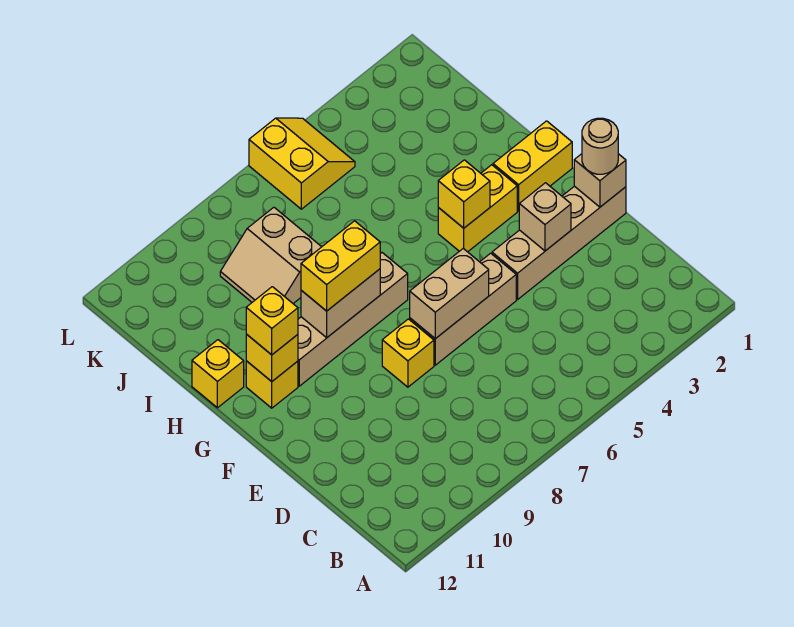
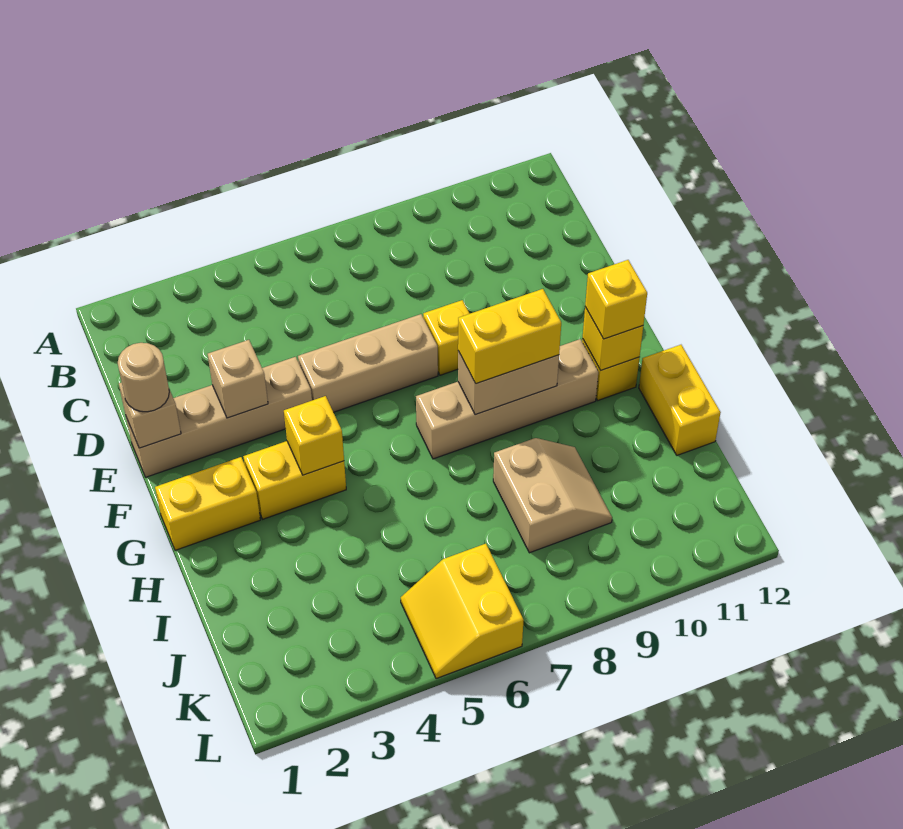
tan brick E6:E7 level 2 -> none
yellow brick H12 level 1 -> yellow brick H12:I12 level 1

